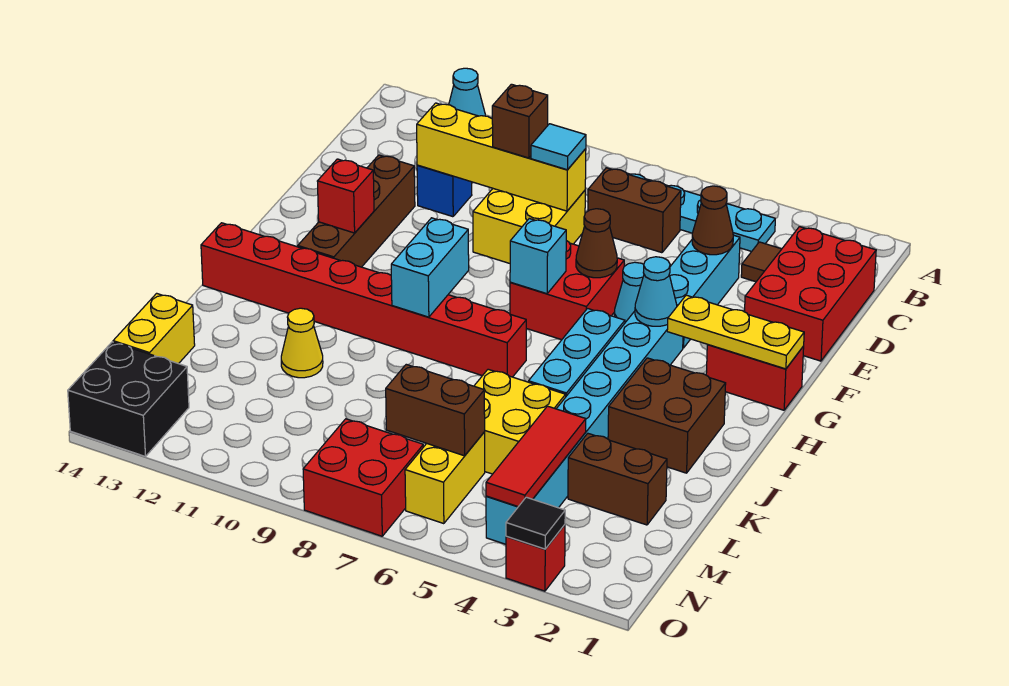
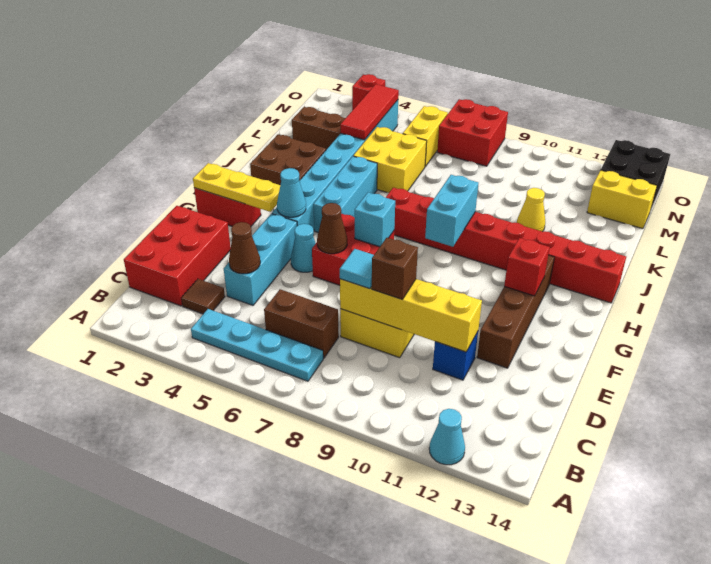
yellow brick L14:M14 level 1 -> yellow brick M13:M14 level 1
brown brick M6:M7 level 2 -> none
black tile O3 level 2 -> none

